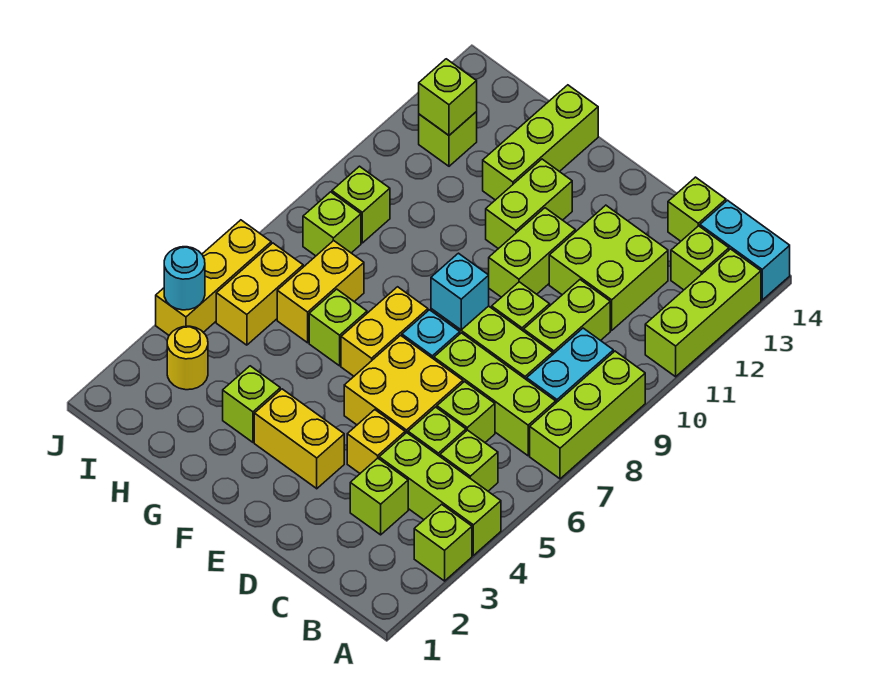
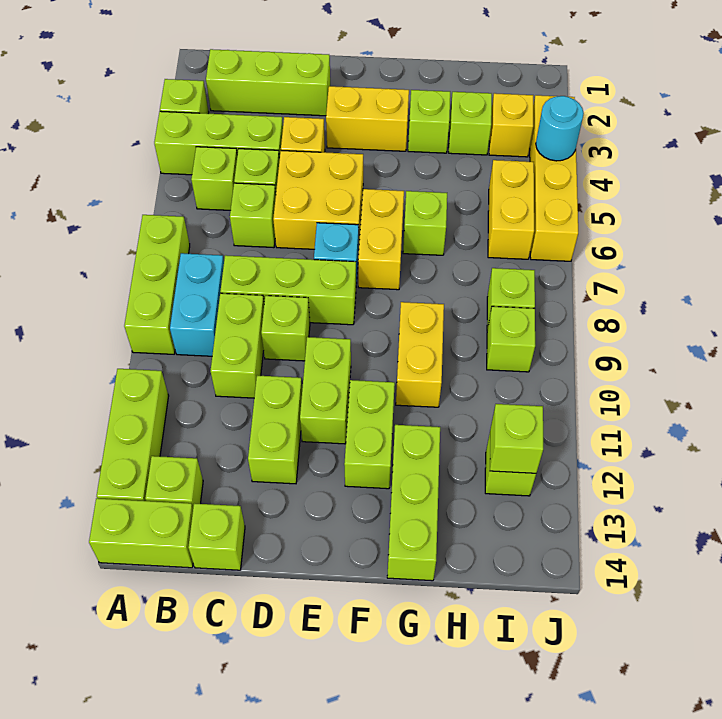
cyan brick A14:B14 level 1 -> lime brick A14:B14 level 1
lime brick B7:D7 level 1 -> lime brick B2:D2 level 1
lime brick C3 level 1 -> lime brick H3 level 1
lime brick C11:D12 level 1 -> lime brick D11:D12 level 1
cyan brick E8 level 2 -> none
yellow brick H6:H7 level 1 -> yellow brick G9:G10 level 1
yellow round brick I3 level 1 -> yellow brick I3 level 1
yellow brick J4:J6 level 1 -> yellow brick J3:J6 level 1

